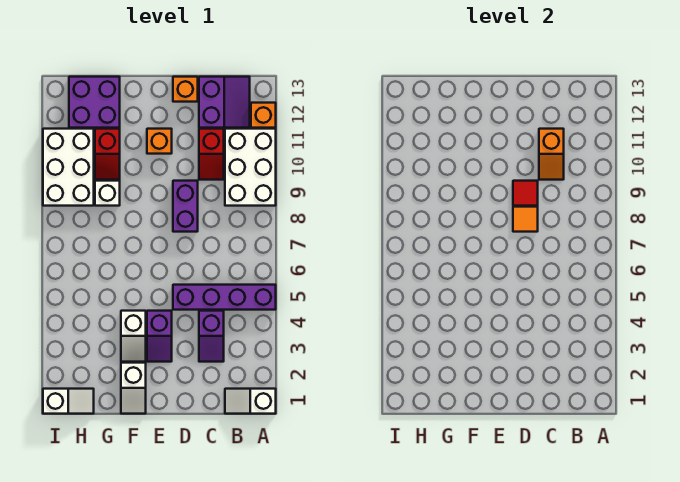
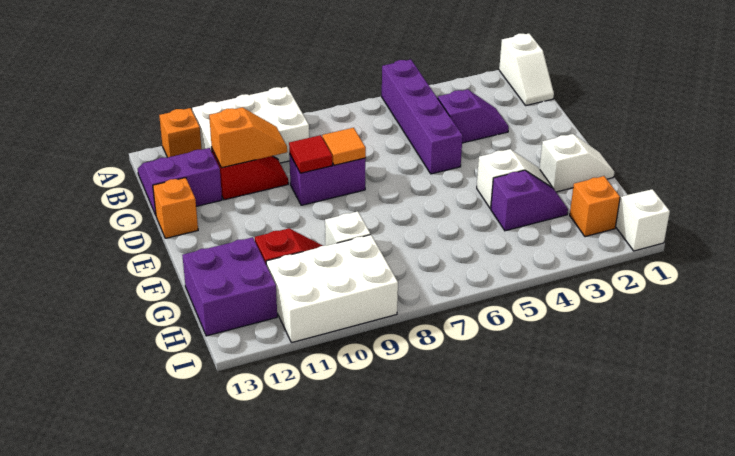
purple slope E3:E4 level 1 top 4 -> purple slope G3:G4 level 1 top 4
orange brick E11 level 1 -> orange brick H2 level 1

